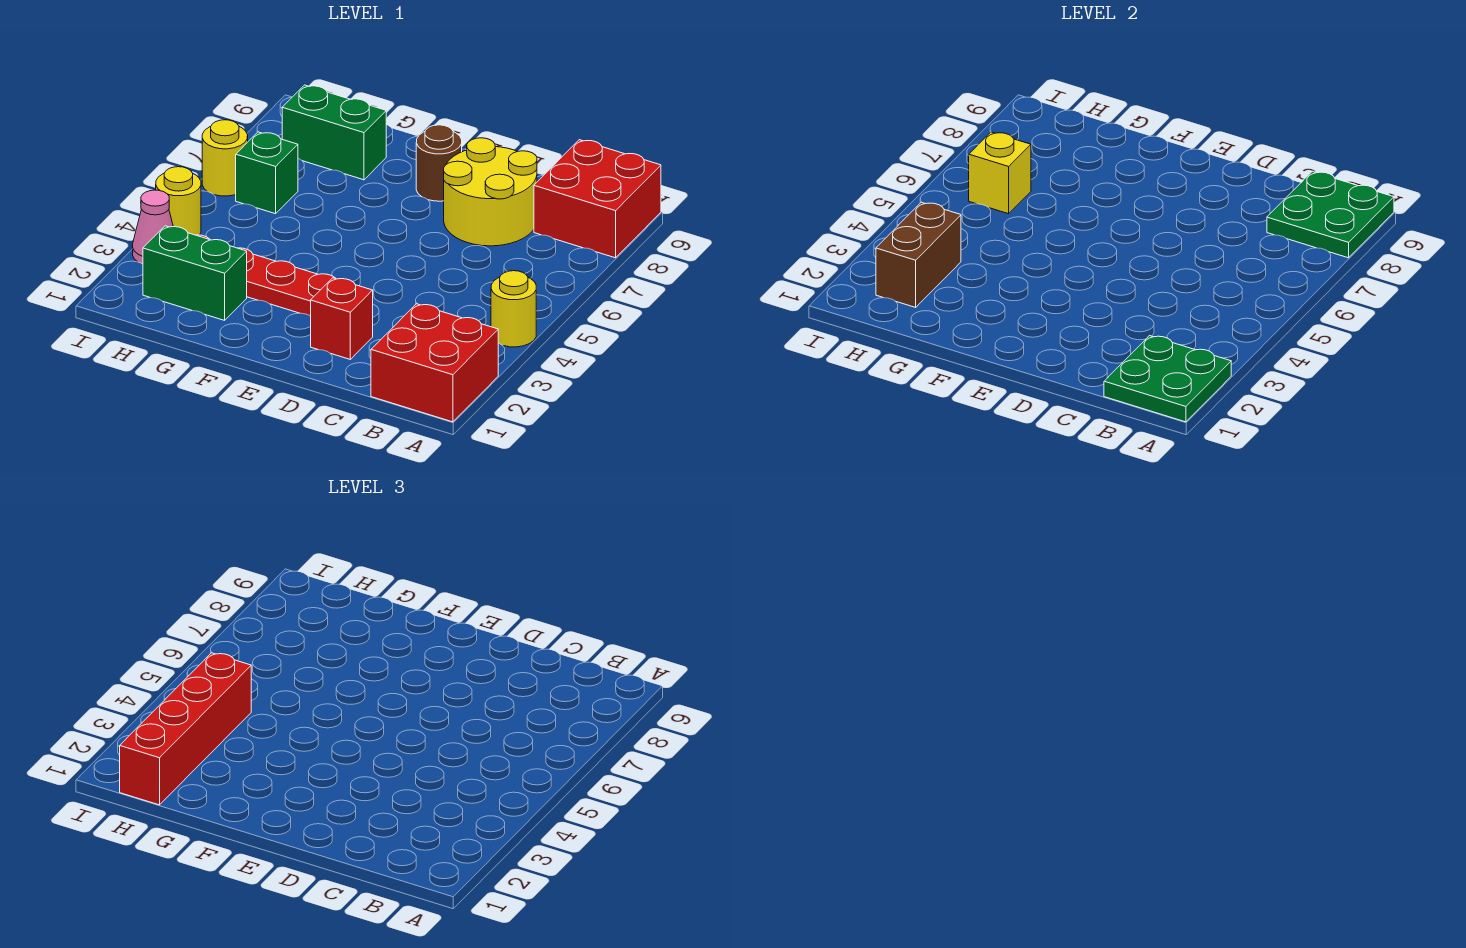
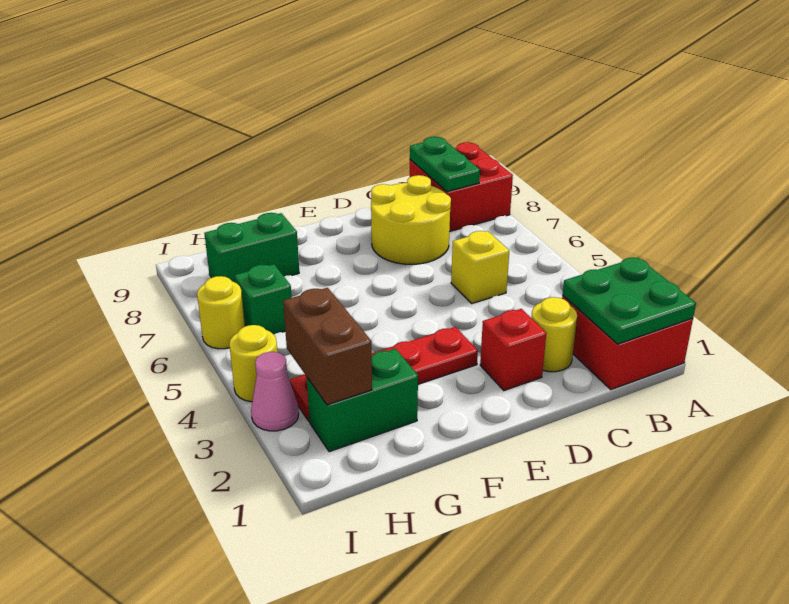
yellow round brick A4 level 1 -> yellow round brick C2 level 1
green plate A8:B9 level 2 -> green plate B8:B9 level 2
brown round brick E8 level 1 -> none
red brick H1:H4 level 3 -> none
yellow brick H6 level 2 -> yellow brick C5 level 1

